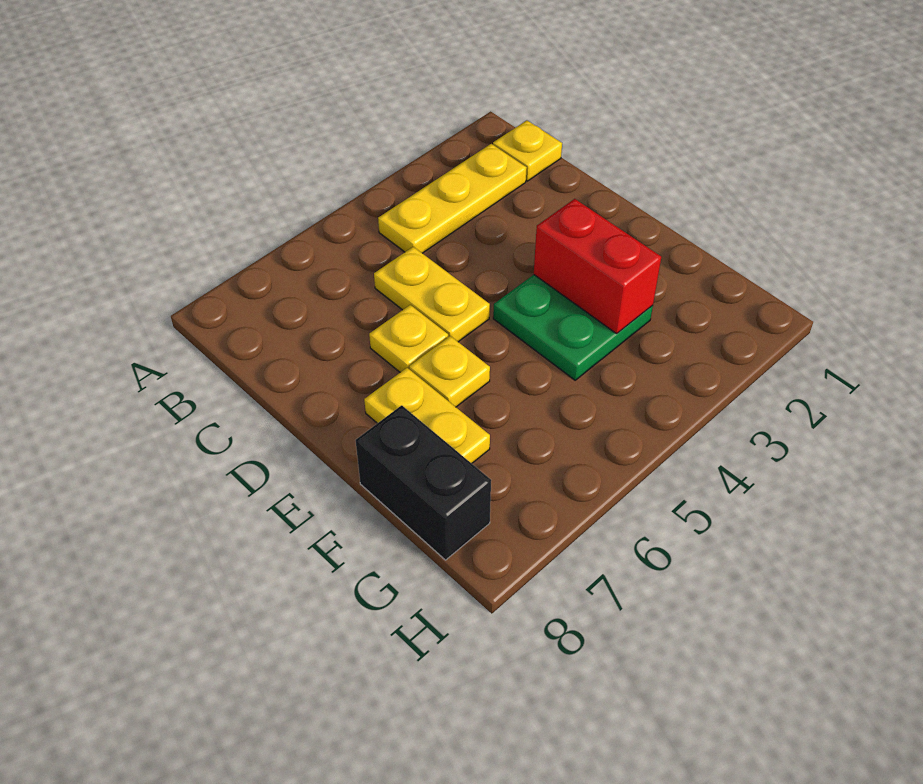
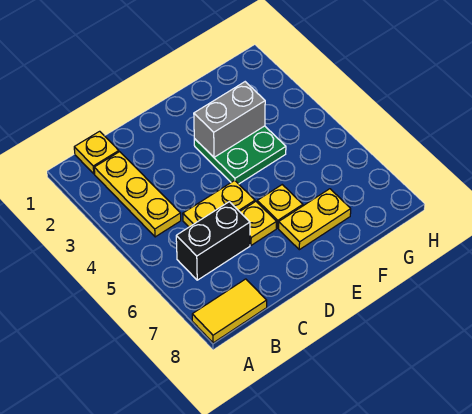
none -> yellow tile A8:B8 level 1
red brick E3:F3 level 2 -> grey brick E3:F3 level 2
black brick F8:G8 level 1 -> black brick B6:C6 level 1

